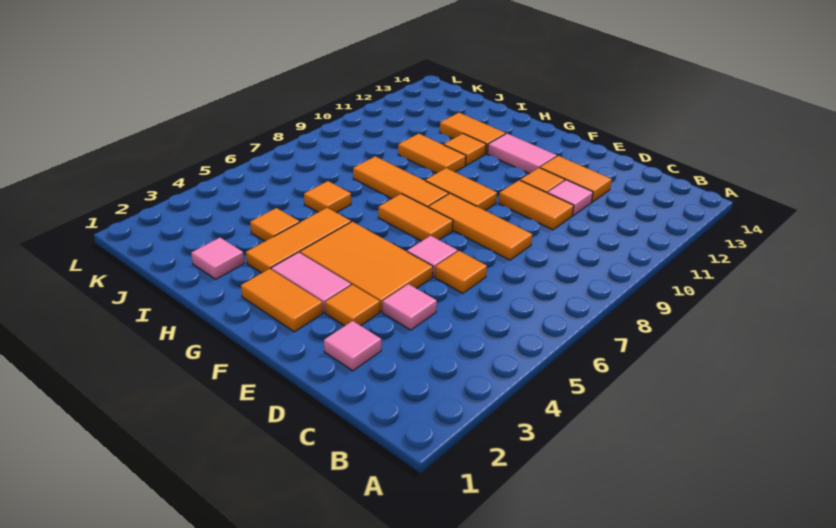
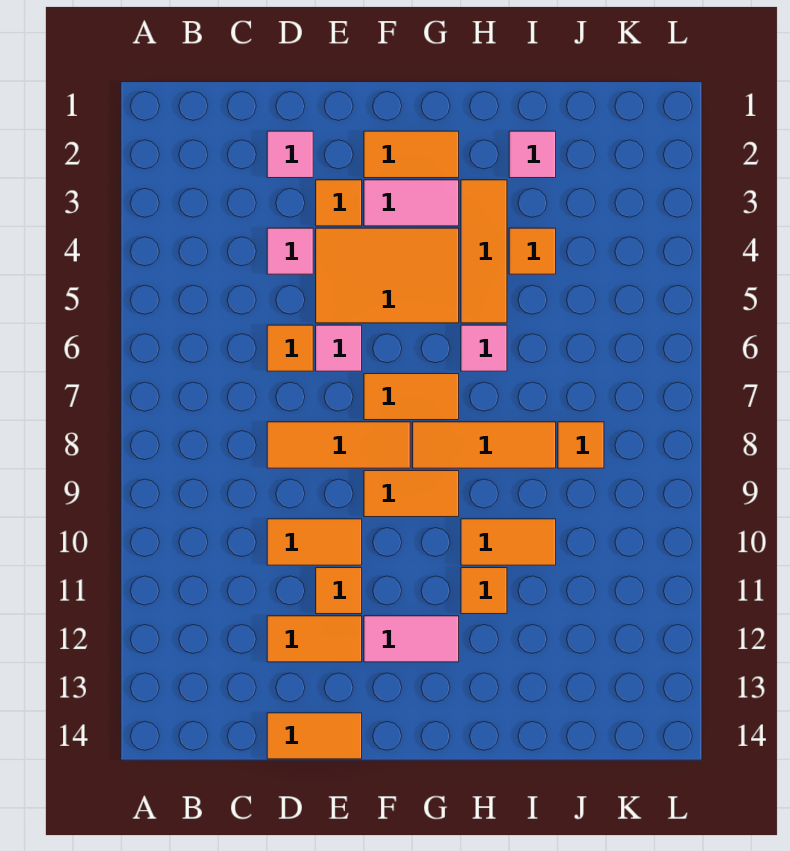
pink tile D11 level 1 -> pink tile H6 level 1
orange tile H12:I12 level 1 -> orange tile D14:E14 level 1
orange tile I6 level 1 -> orange tile J8 level 1

